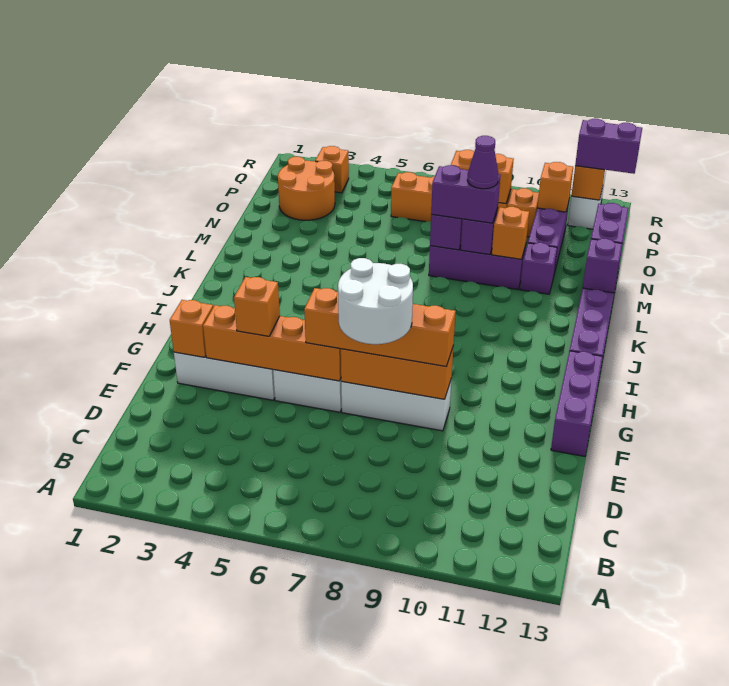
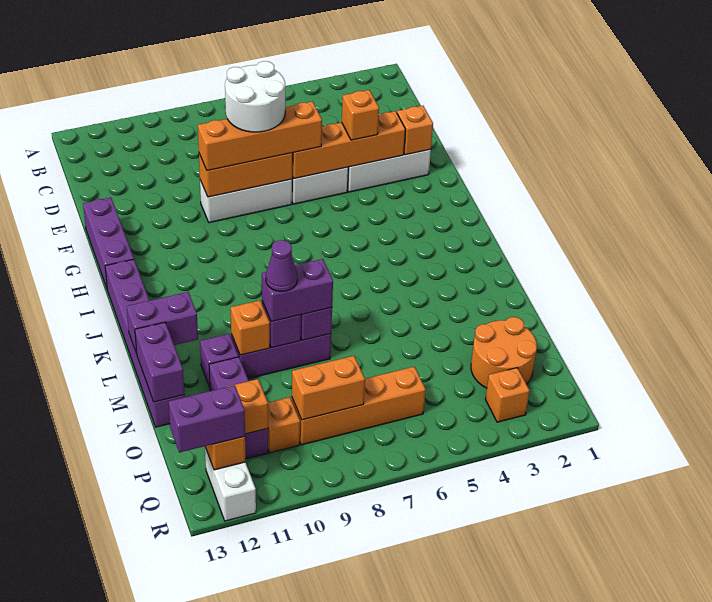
purple brick L13 level 2 -> purple brick L12:L13 level 2

